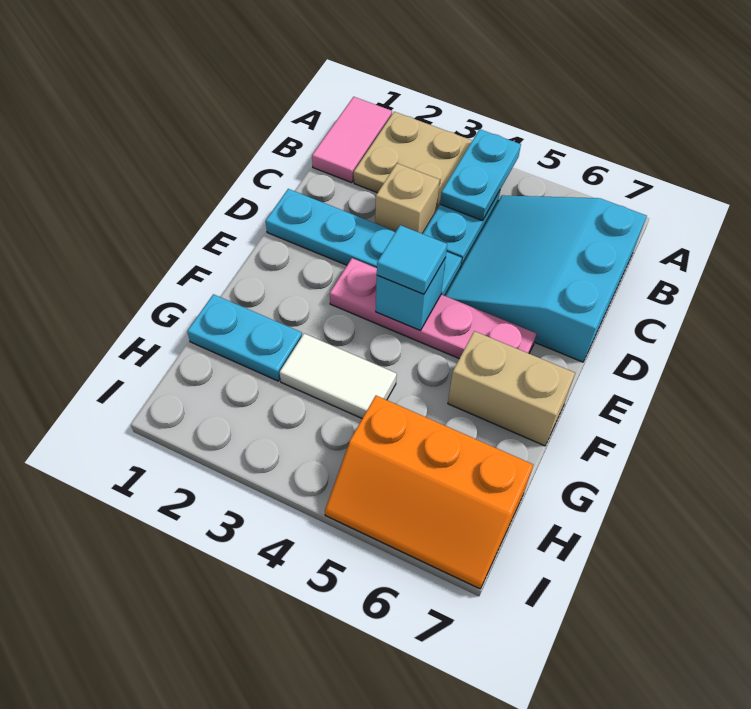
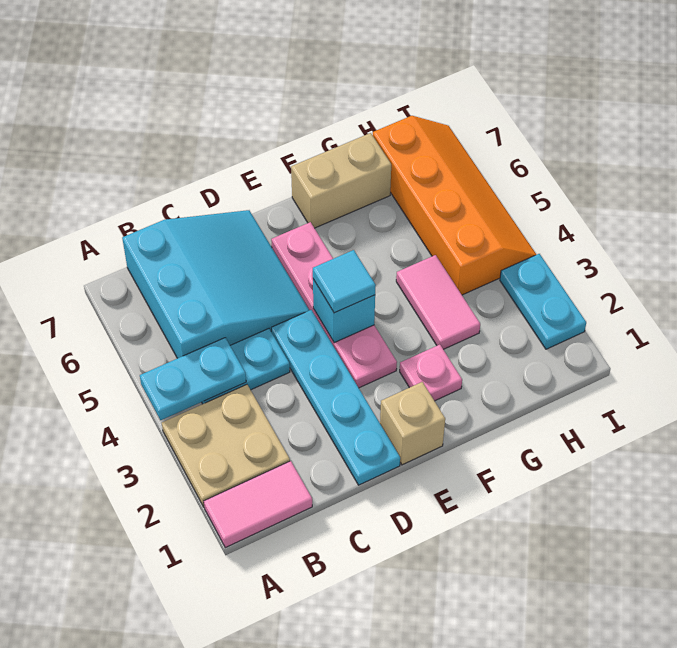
cyan slope B5:D7 level 1 top 7 -> cyan slope B5:D7 level 1 top B
tan brick C3 level 1 -> tan brick E1 level 1
none -> pink plate F2 level 1
tan brick F6:F7 level 1 -> tan brick F7:G7 level 1
cyan plate G1:G2 level 1 -> cyan plate I2:I3 level 1
white tile G3:G4 level 1 -> pink tile G3:G4 level 1
orange slope H5:I7 level 1 top H -> orange slope H4:I7 level 1 top H

